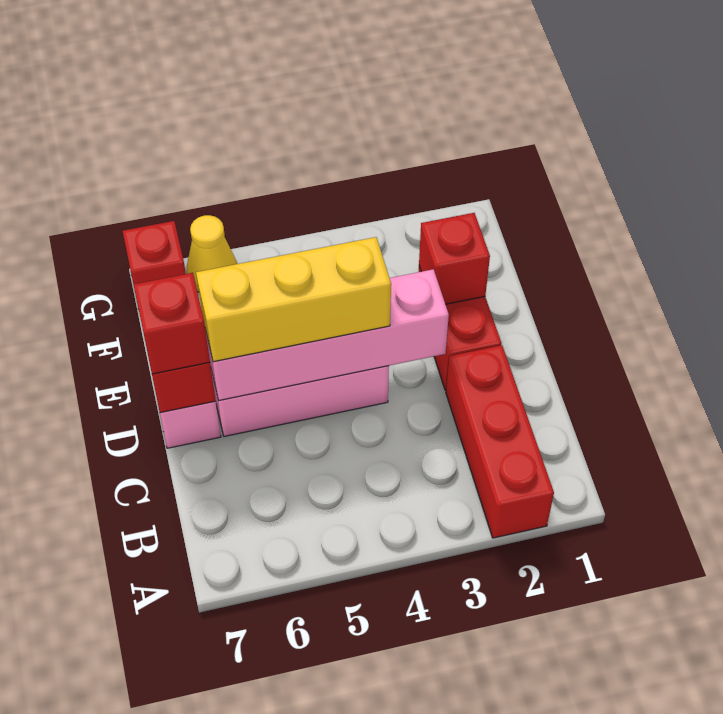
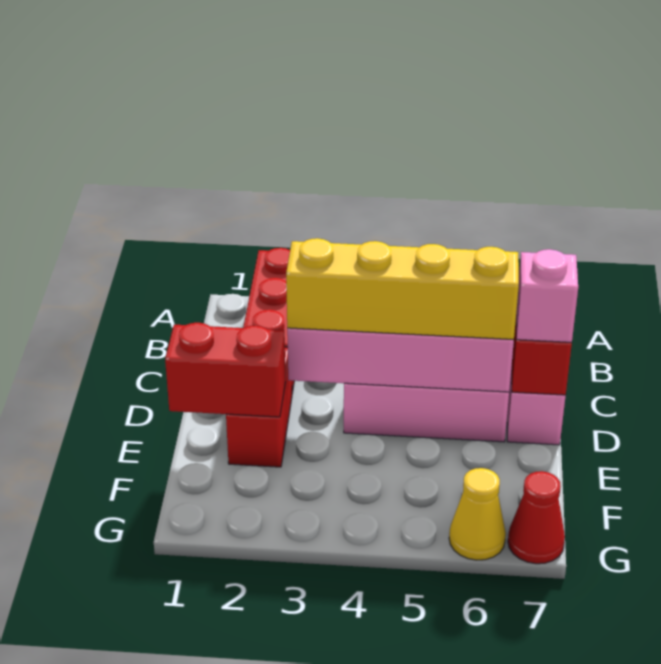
yellow brick D4:D6 level 3 -> yellow brick D3:D6 level 3
red brick D7 level 3 -> pink brick D7 level 3
red brick E2 level 2 -> red brick E1:E2 level 2
red brick G7 level 1 -> red cone G7 level 1

